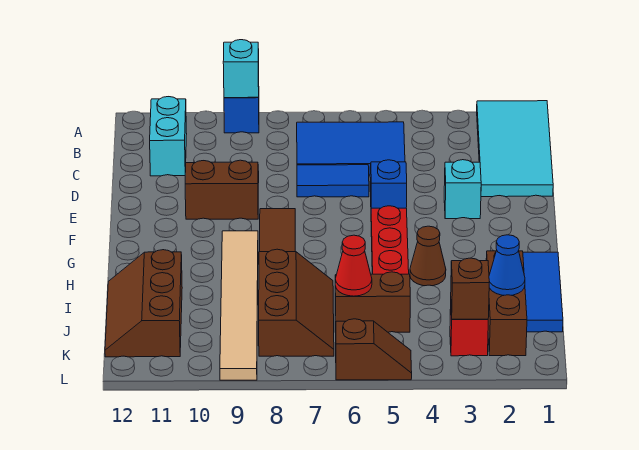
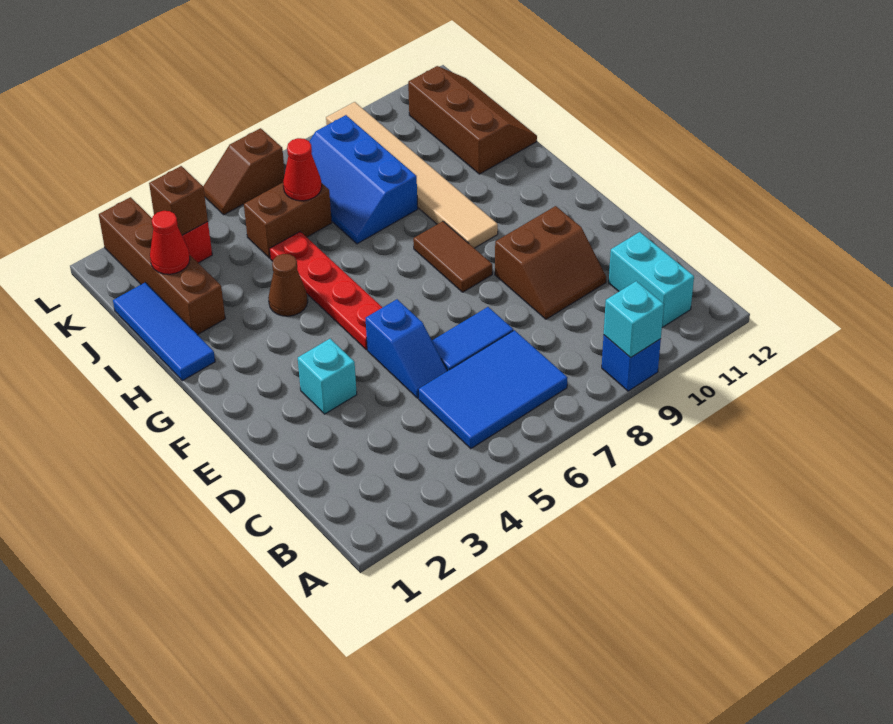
cyan tile A1:D2 level 1 -> none
brown brick I2:K2 level 1 -> brown brick I2:L2 level 1
brown slope I7:K8 level 1 top 8 -> blue slope I7:K8 level 1 top 8
blue cone J2 level 2 -> red cone J2 level 2

